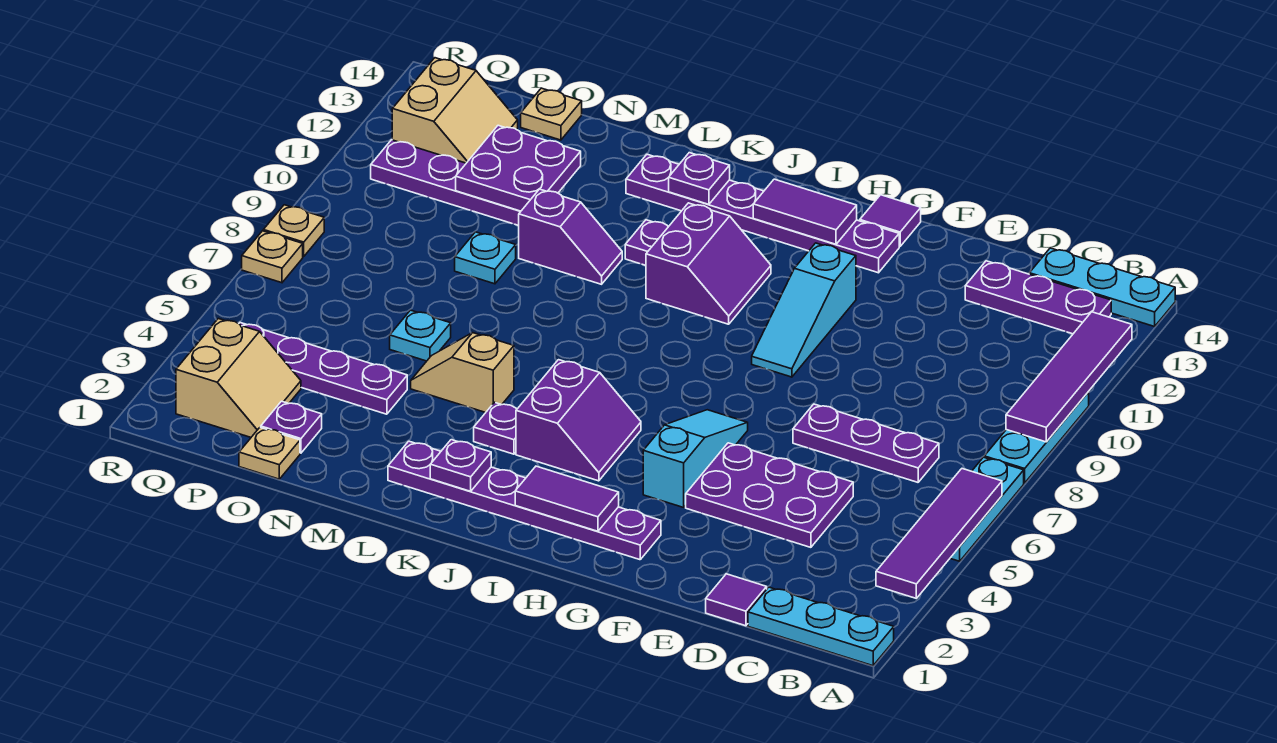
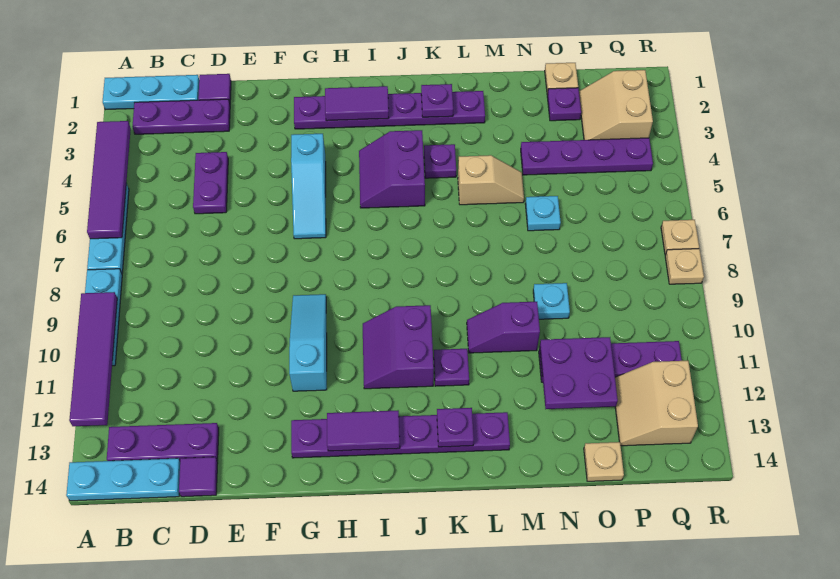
purple plate C7:E7 level 1 -> purple plate B2:D2 level 1
purple plate D4:F5 level 1 -> purple plate D4:D5 level 1
purple tile G14 level 1 -> purple tile D14 level 1

